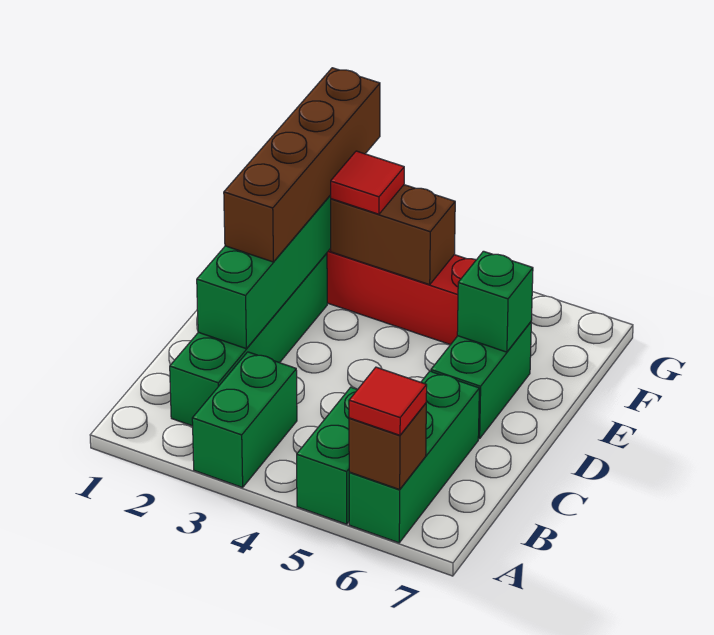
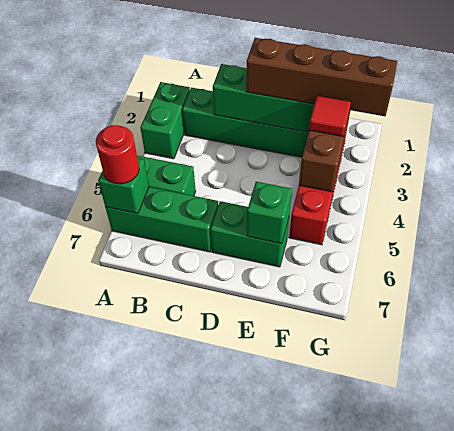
green brick A3:B3 level 1 -> green brick A2:A3 level 1
brown brick A6 level 2 -> green brick A6 level 2
red tile A6 level 3 -> red round brick A6 level 3

